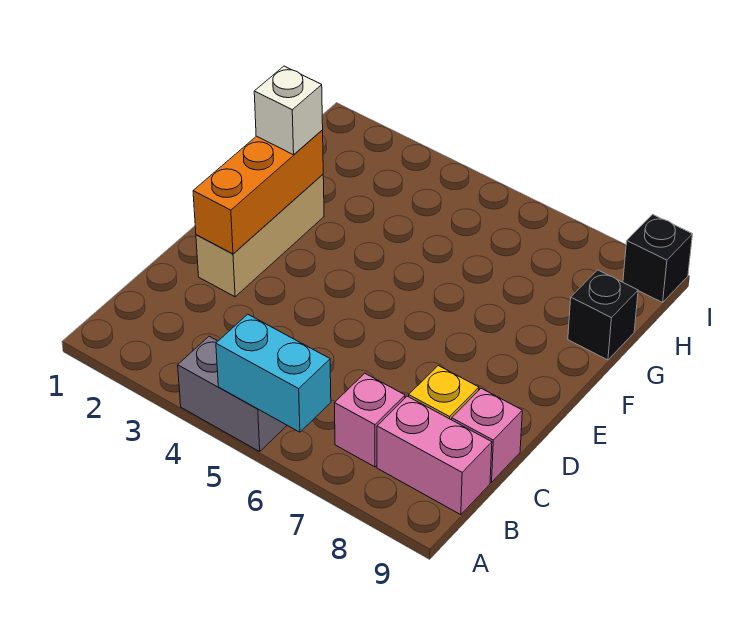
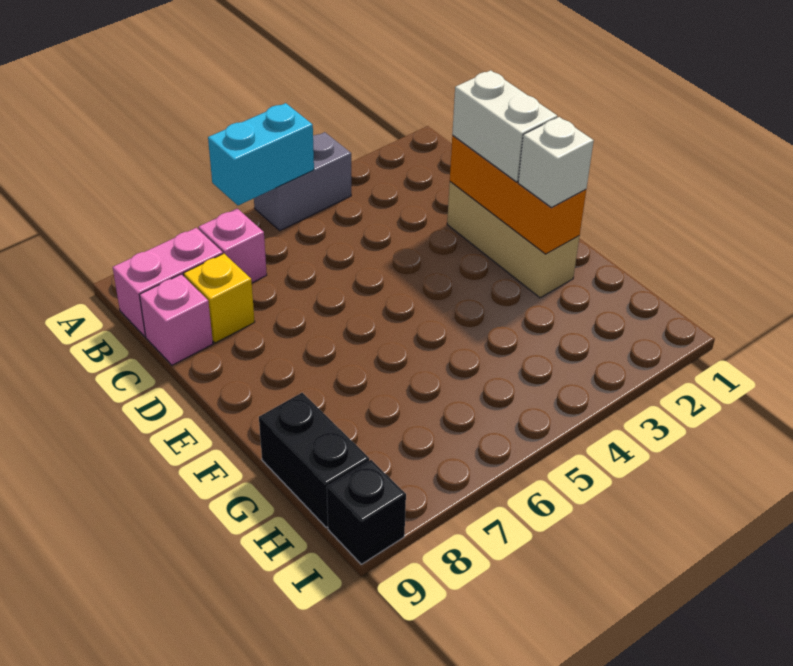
none -> white brick D2:E2 level 3
black brick G9 level 1 -> black brick G9:H9 level 1

